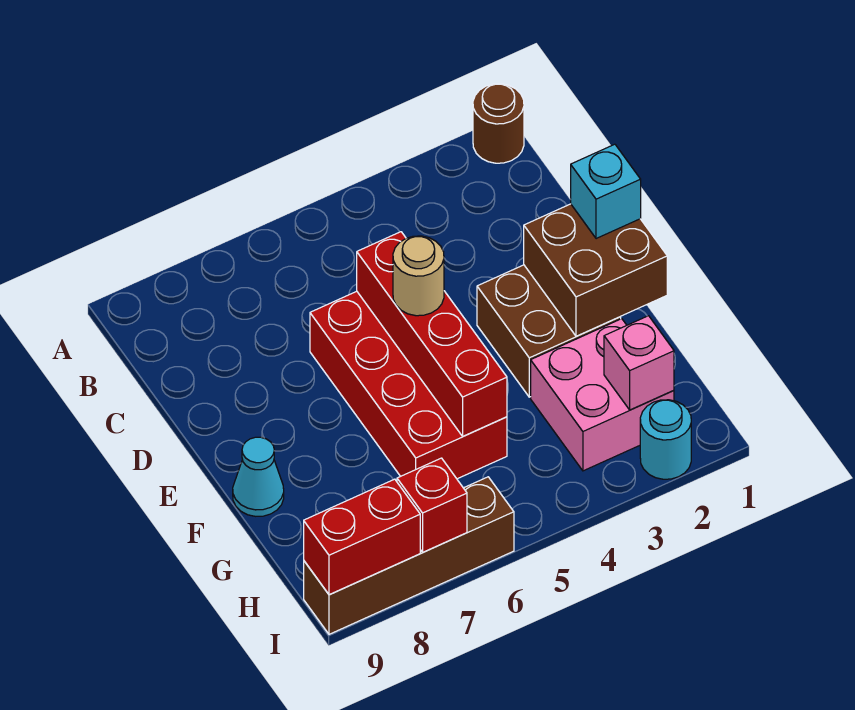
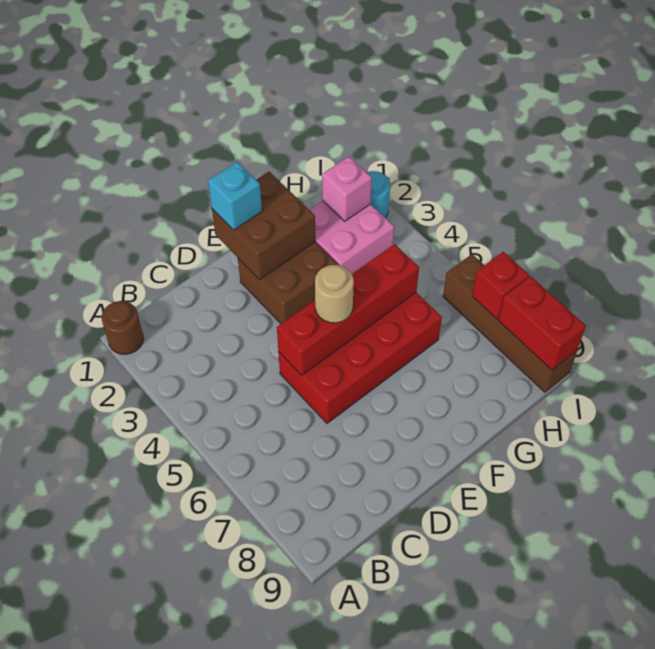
cyan cone F9 level 1 -> none

